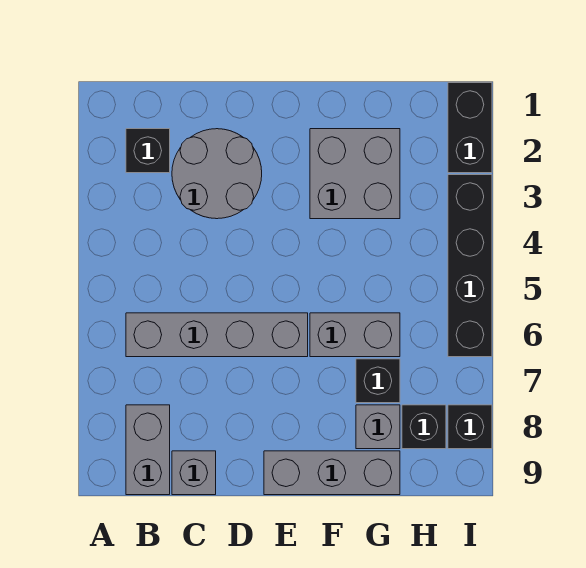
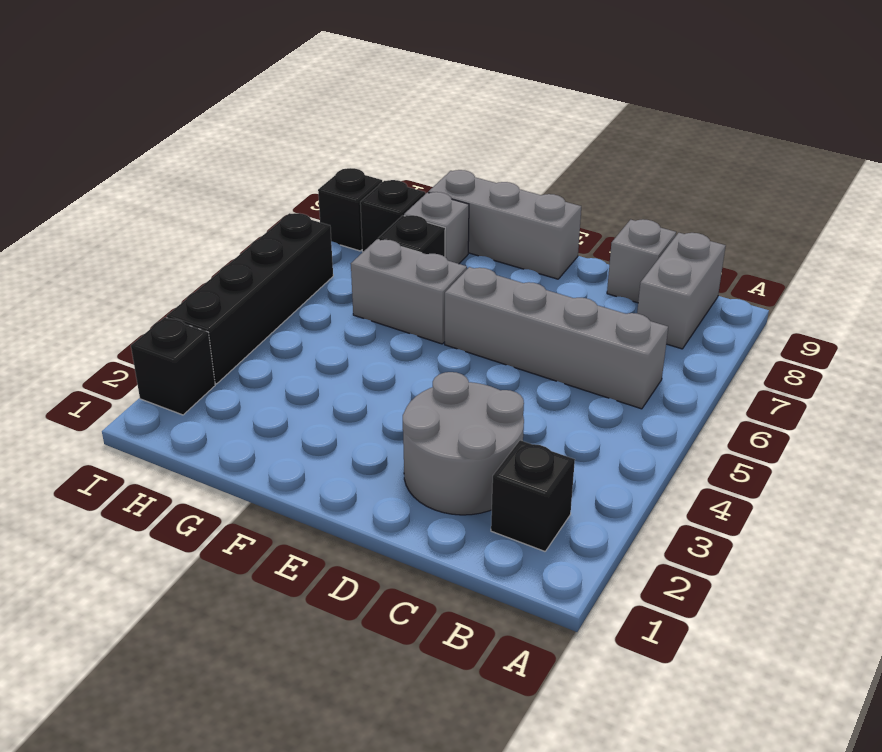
grey brick F2:G3 level 1 -> none
black brick I1:I2 level 1 -> black brick I2 level 1

